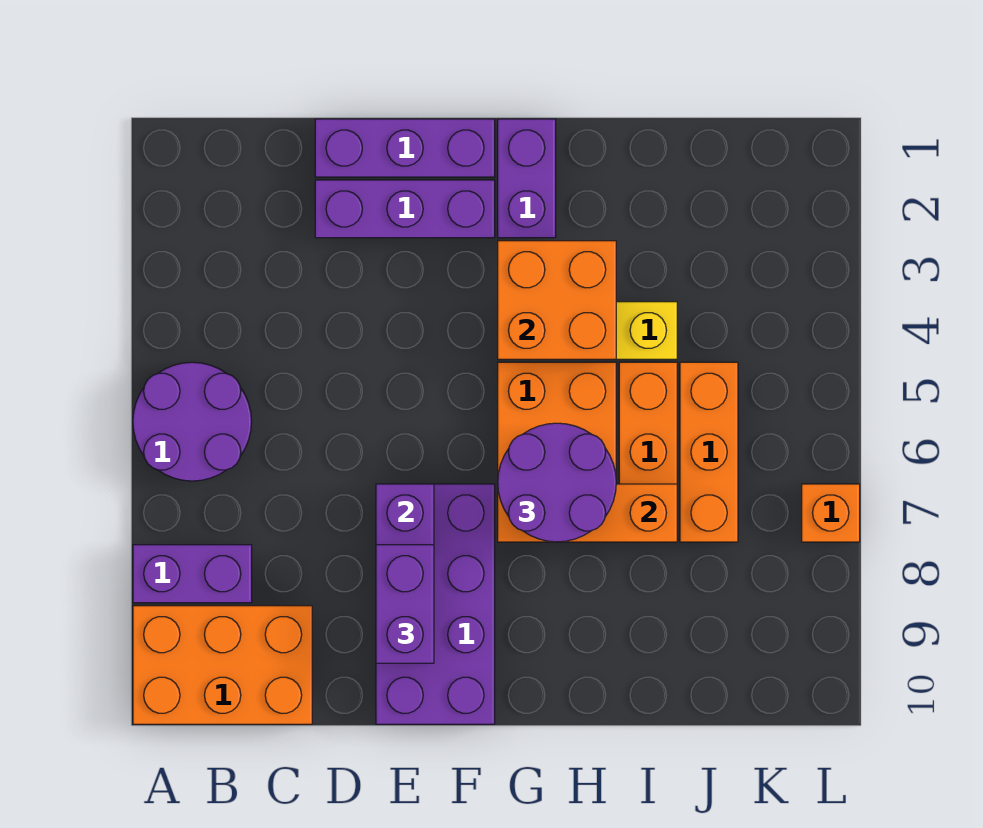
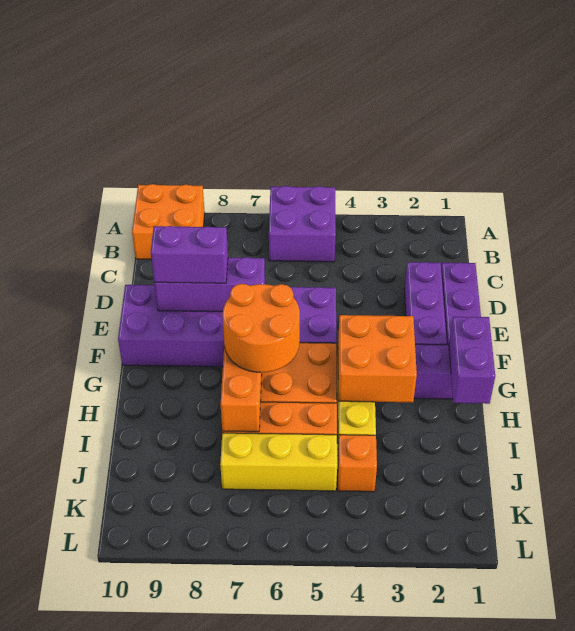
purple round brick A5:B6 level 1 -> purple brick A5:B6 level 1
purple brick A8:B8 level 1 -> purple brick G1:H1 level 2
orange brick A9:C10 level 1 -> orange brick A9:B10 level 1
purple brick E7:F10 level 1 -> purple brick E5:F10 level 1
purple round brick G6:H7 level 3 -> orange round brick G6:H7 level 3
orange brick J5:J7 level 1 -> yellow brick J5:J7 level 1
orange brick L7 level 1 -> orange brick J4 level 1

